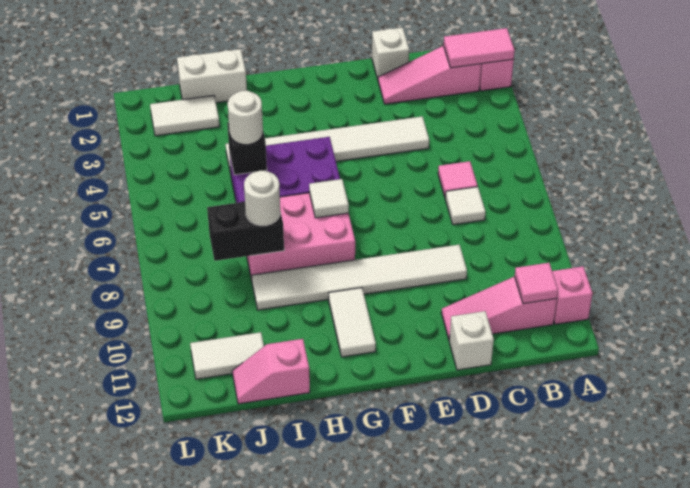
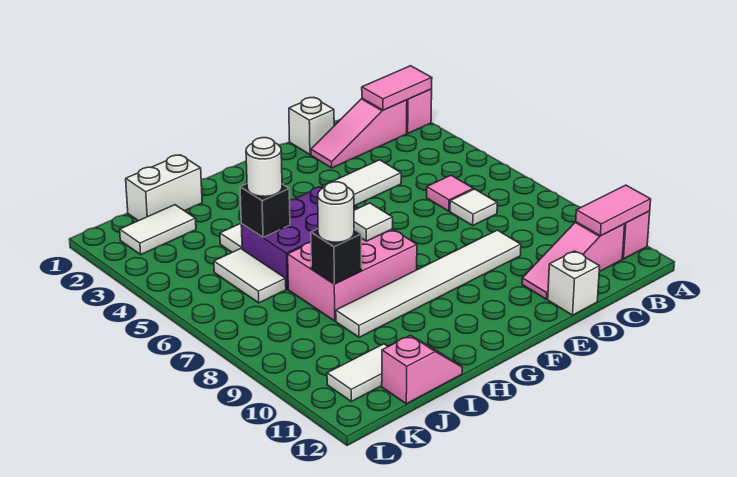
pink tile B11 level 2 -> pink tile A11:B11 level 2
white tile G10:G11 level 1 -> white tile J5:J6 level 1
black brick I8:J8 level 2 -> black brick I8 level 2
pink slope I12:J12 level 1 top I -> pink slope I12:J12 level 1 top J

